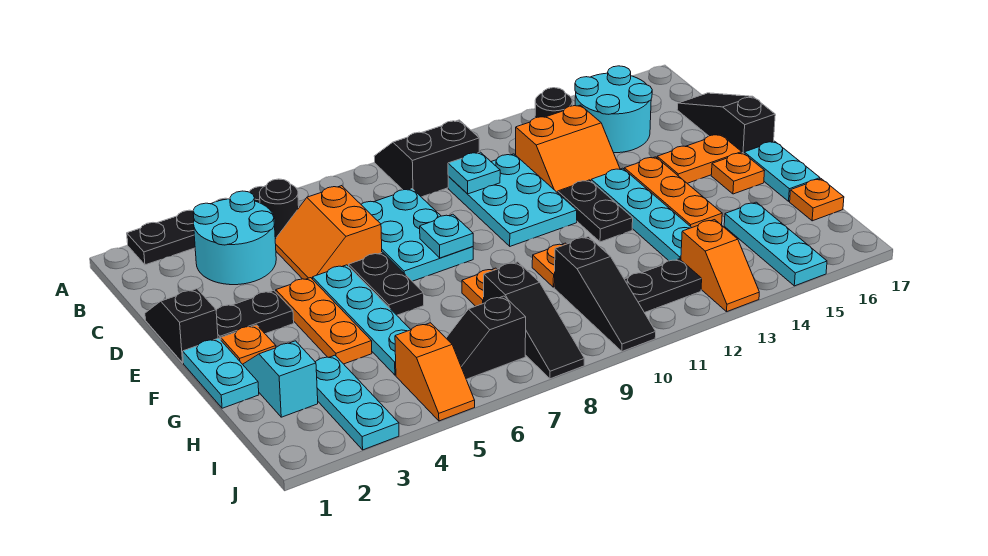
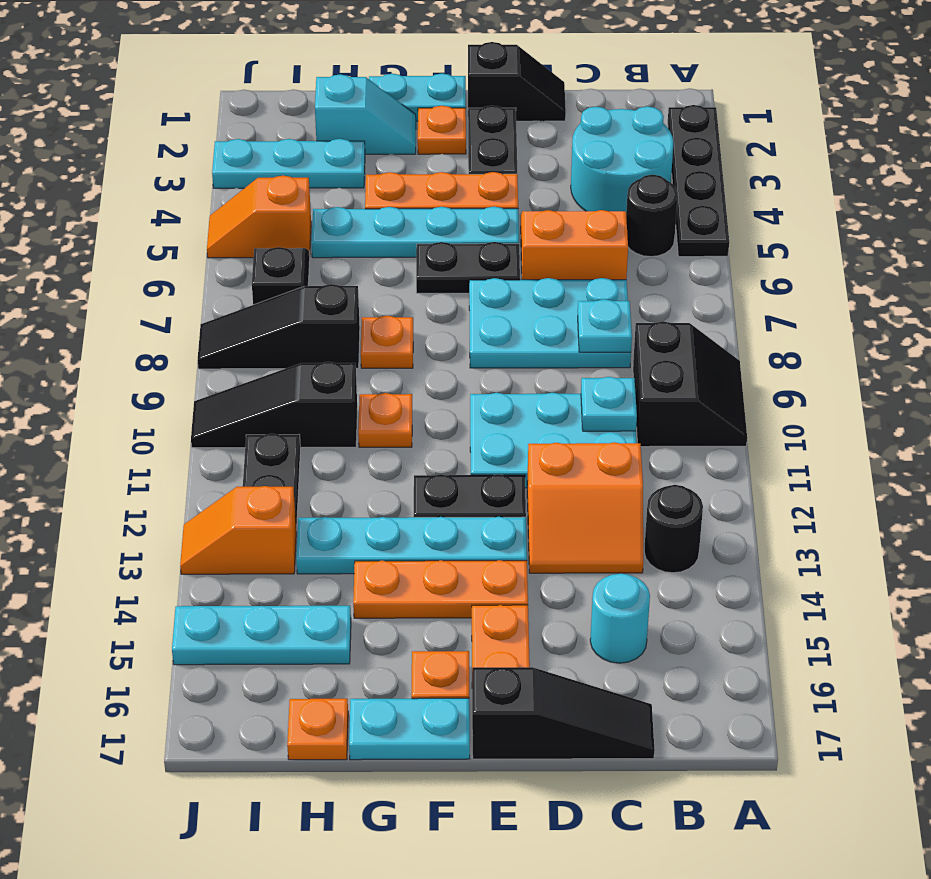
cyan round brick B14:C15 level 1 -> cyan round brick C15 level 1
orange slope C12:D13 level 1 top C -> orange slope C12:D13 level 1 top 12
cyan plate E8 level 2 -> cyan plate C8 level 2

